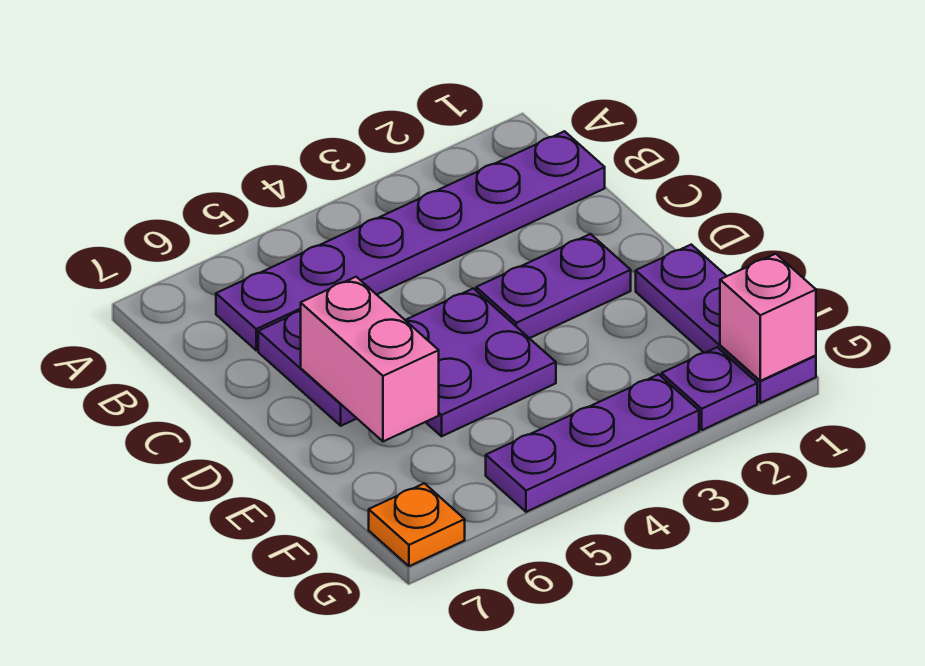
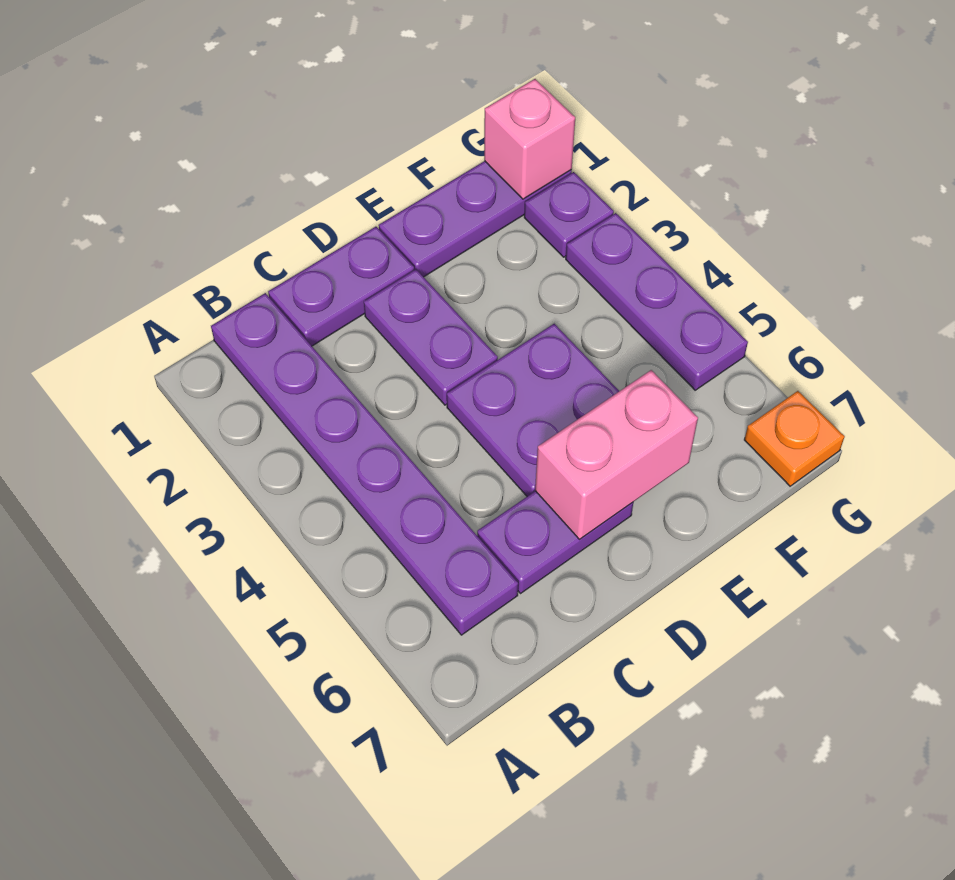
none -> purple plate C1:D1 level 1

